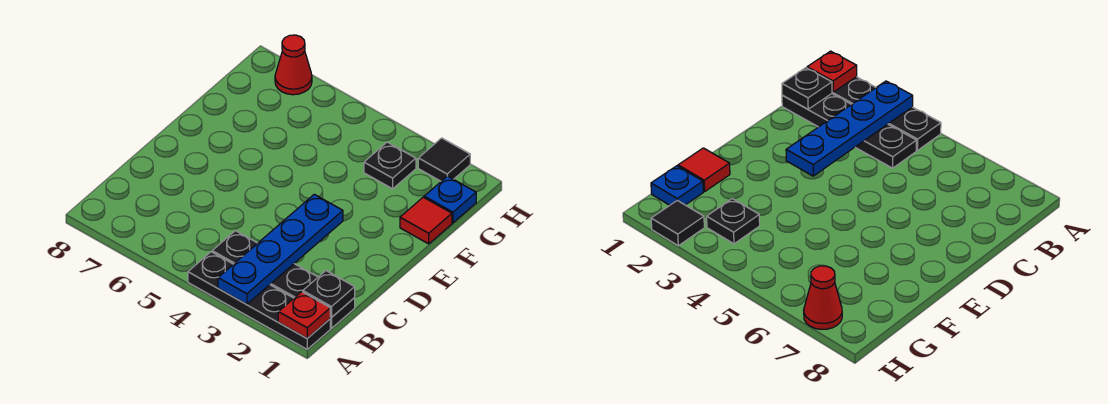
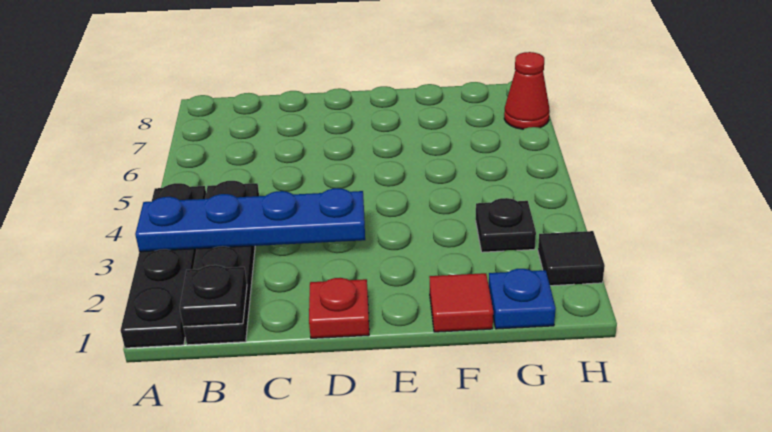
red plate A1 level 2 -> red plate D1 level 1

